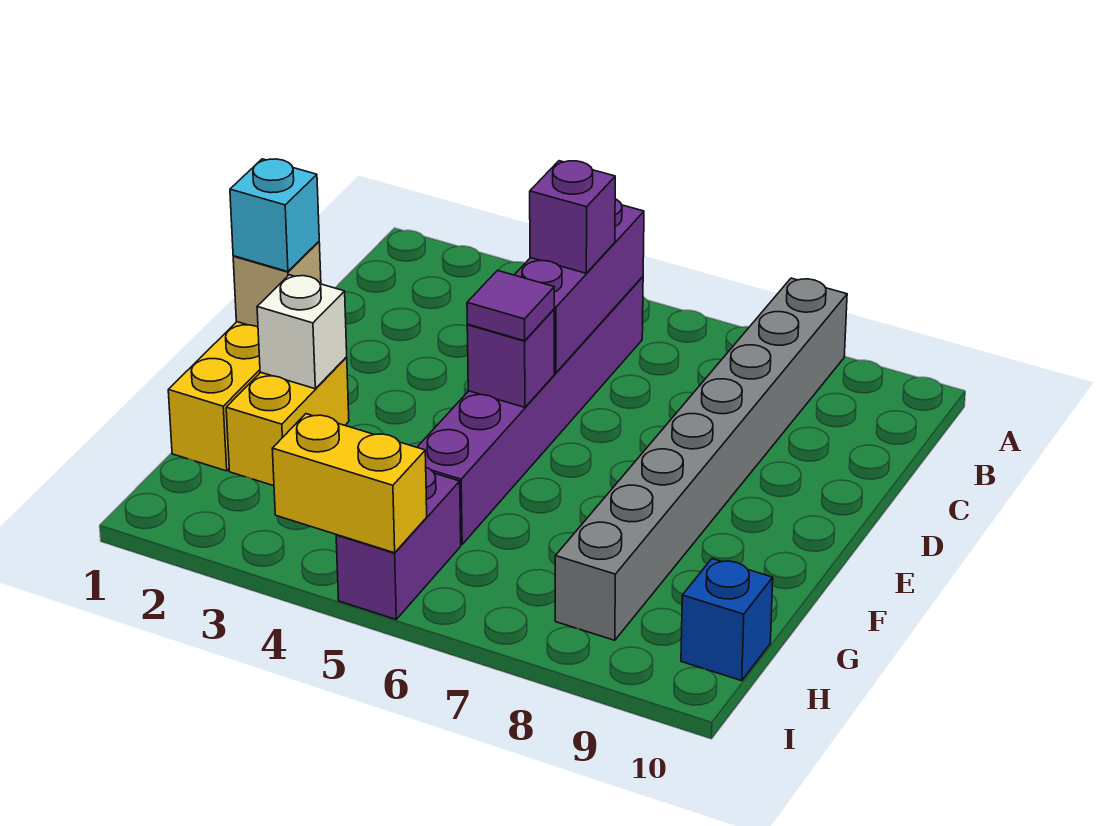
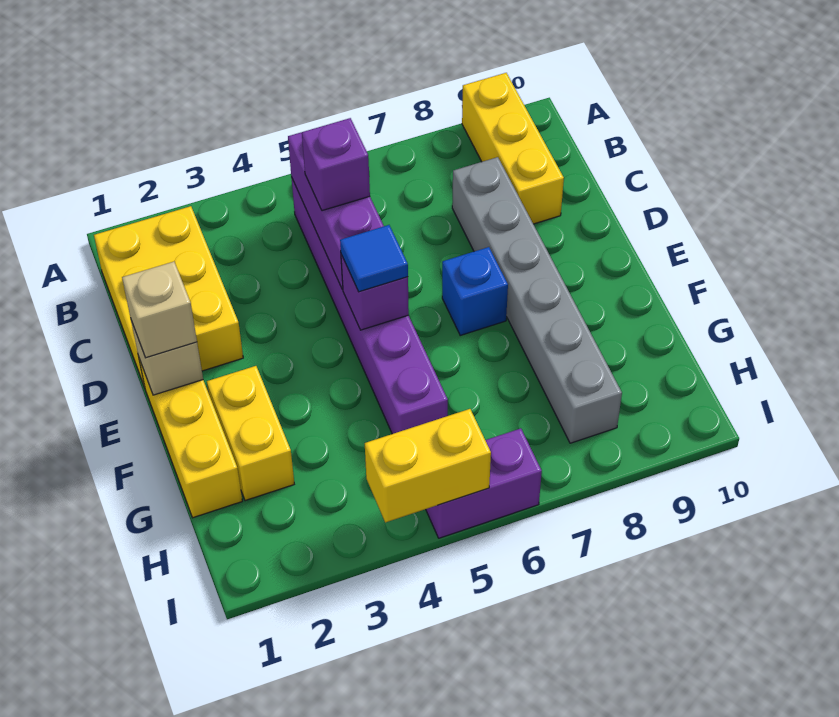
grey brick A8:H8 level 1 -> grey brick C8:H8 level 1
none -> yellow brick A9:C9 level 1
none -> yellow brick B1:D2 level 1
cyan brick E1 level 3 -> tan brick E1 level 3
purple tile E5 level 3 -> blue tile E5 level 3
white brick F2 level 2 -> none
purple brick H5:I5 level 1 -> purple brick I5:I6 level 1
blue brick H10 level 1 -> blue brick E7 level 1

